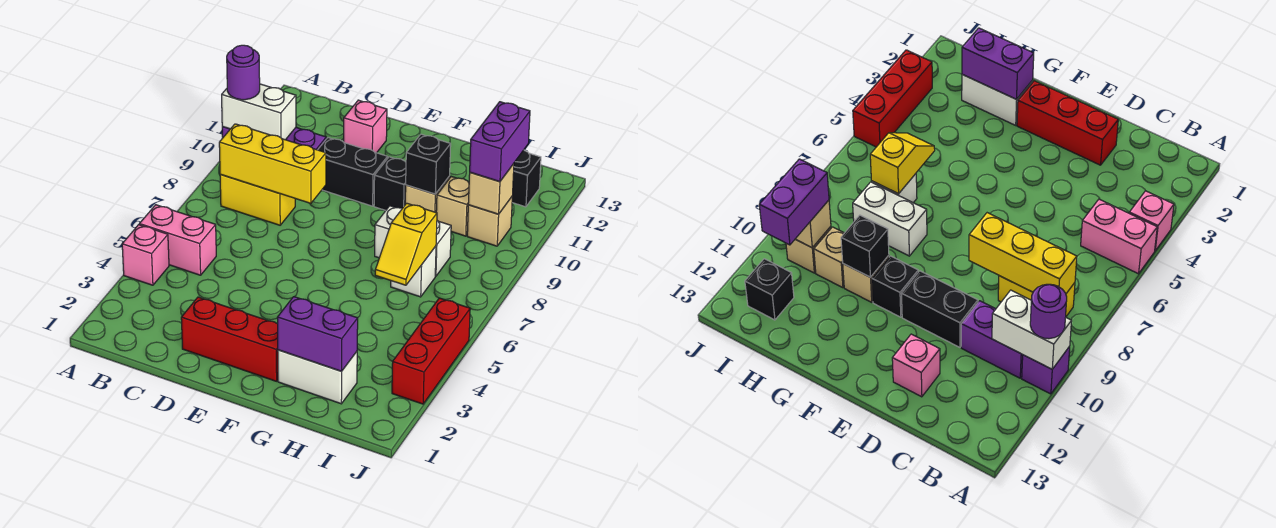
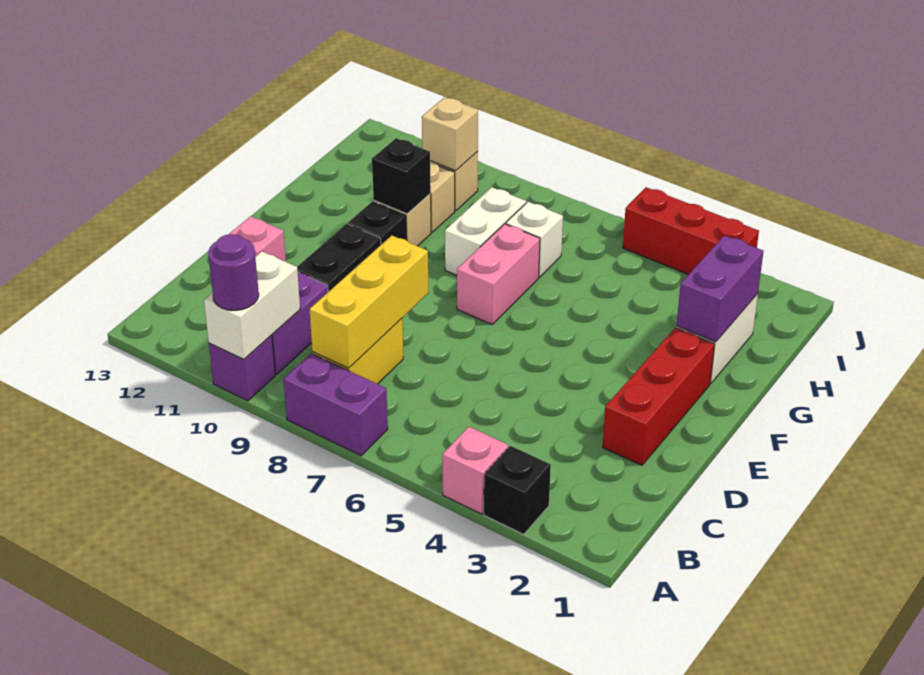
pink brick A5:B5 level 1 -> pink brick F7:G7 level 1
yellow slope H6:H7 level 2 top 7 -> none
purple brick I10:I11 level 3 -> purple brick A7:A8 level 1
black brick I12 level 1 -> black brick A3 level 1

